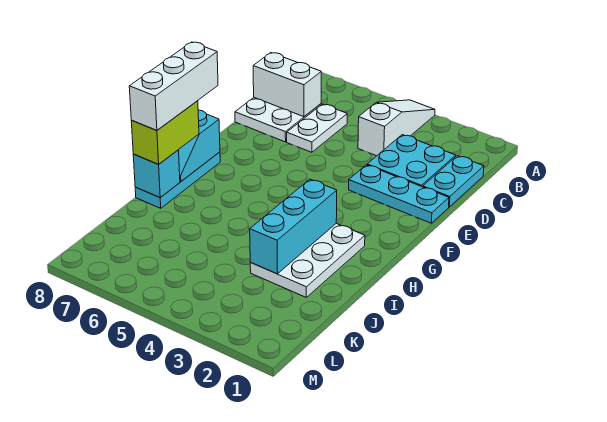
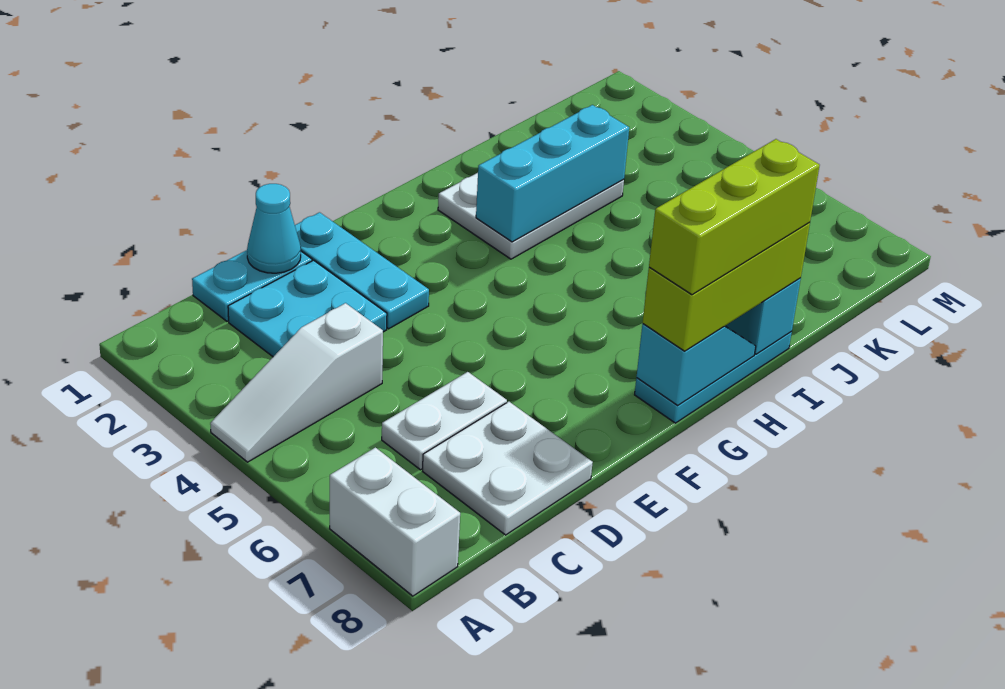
white brick C7:C8 level 2 -> white brick A7:A8 level 1
none -> cyan cone D1 level 2
white brick G8:I8 level 4 -> lime brick G8:I8 level 4
lime brick H8:I8 level 3 -> lime brick G8:I8 level 3

